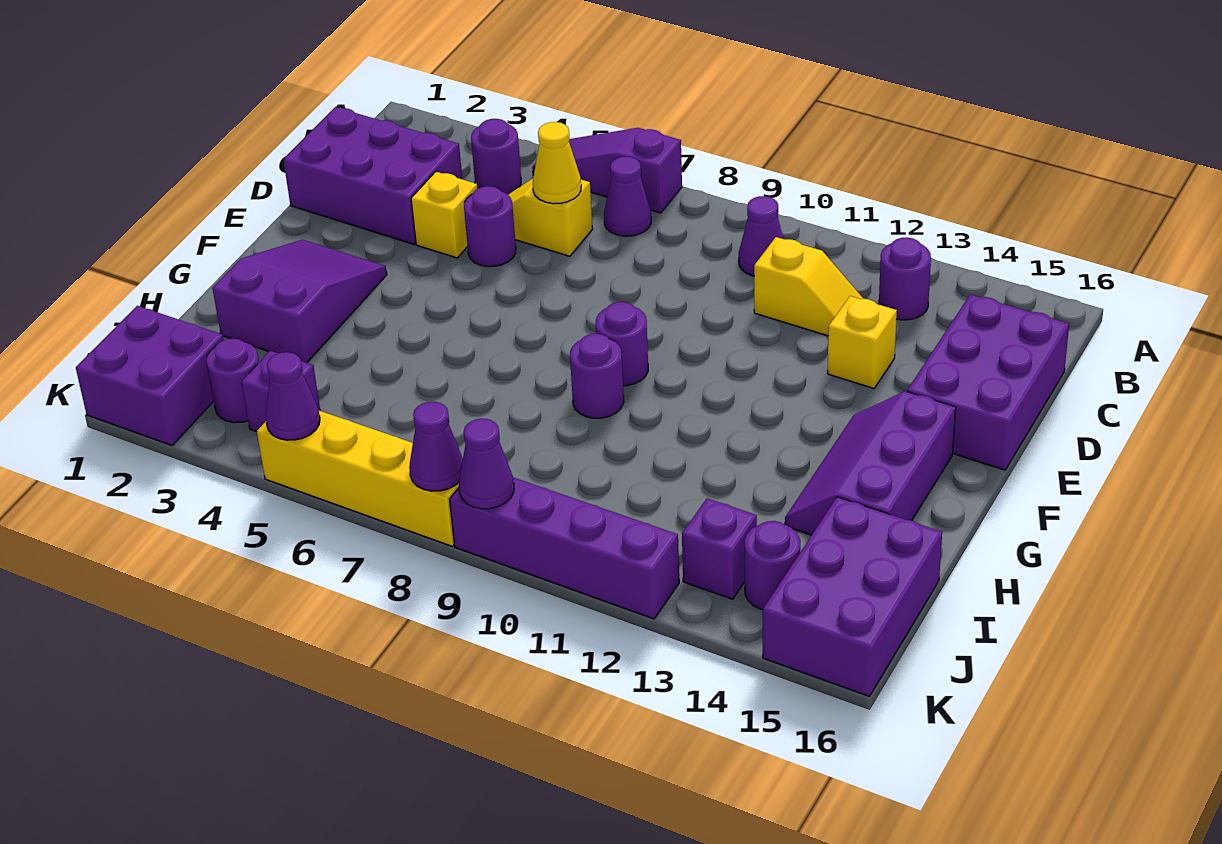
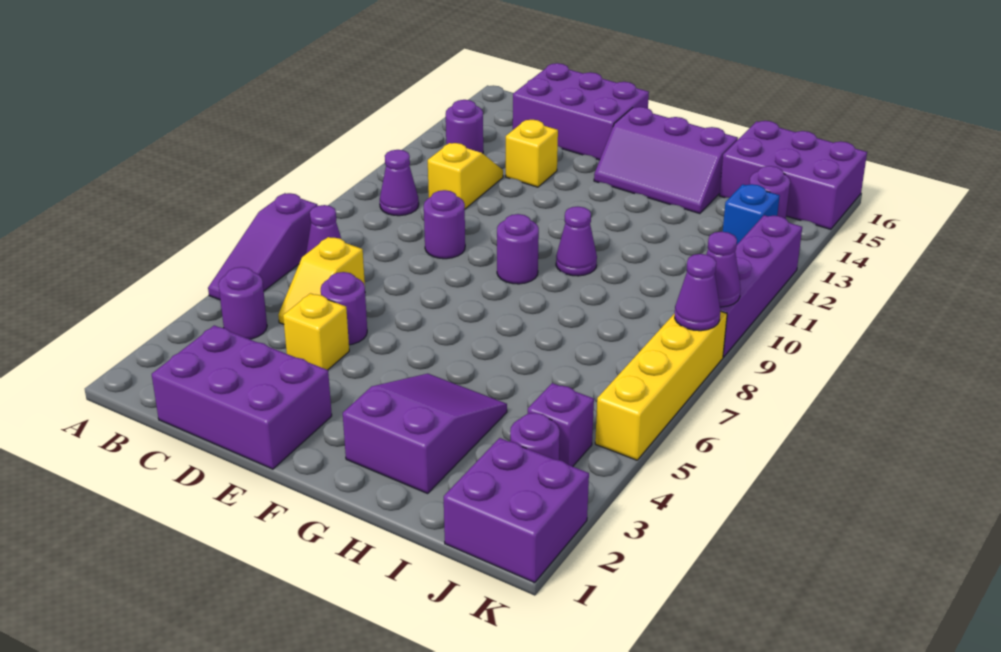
purple brick C1:D3 level 1 -> purple brick C1:E2 level 1
yellow cone C6 level 2 -> none
purple slope F2:H3 level 1 top H -> purple slope G2:H4 level 1 top 2
purple round brick G9 level 1 -> purple round brick D9 level 1
purple brick J13 level 1 -> blue brick J13 level 1
purple cone K5 level 2 -> purple cone G10 level 1

